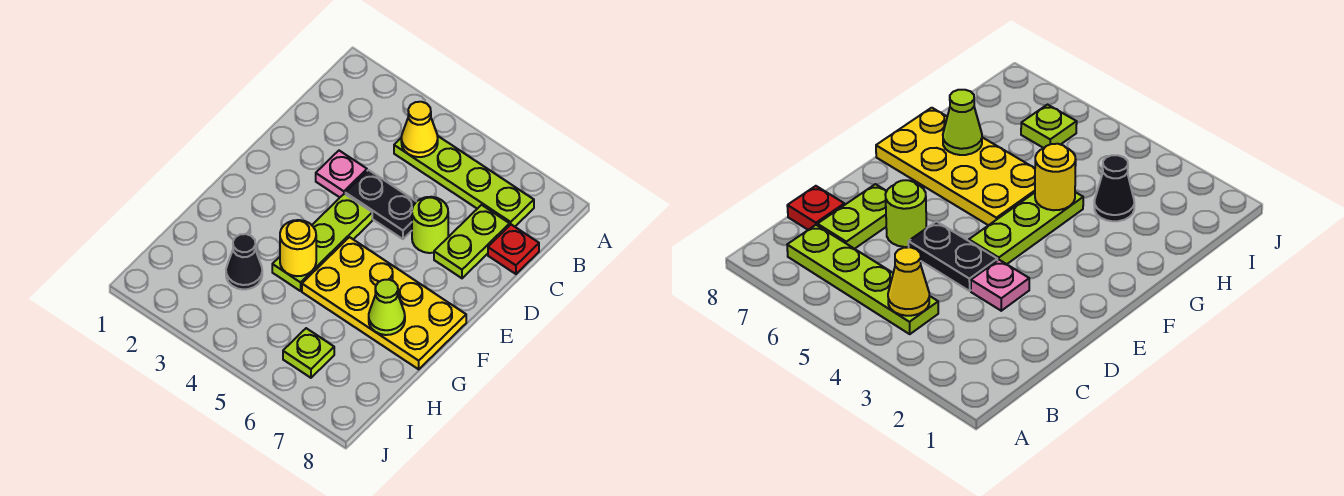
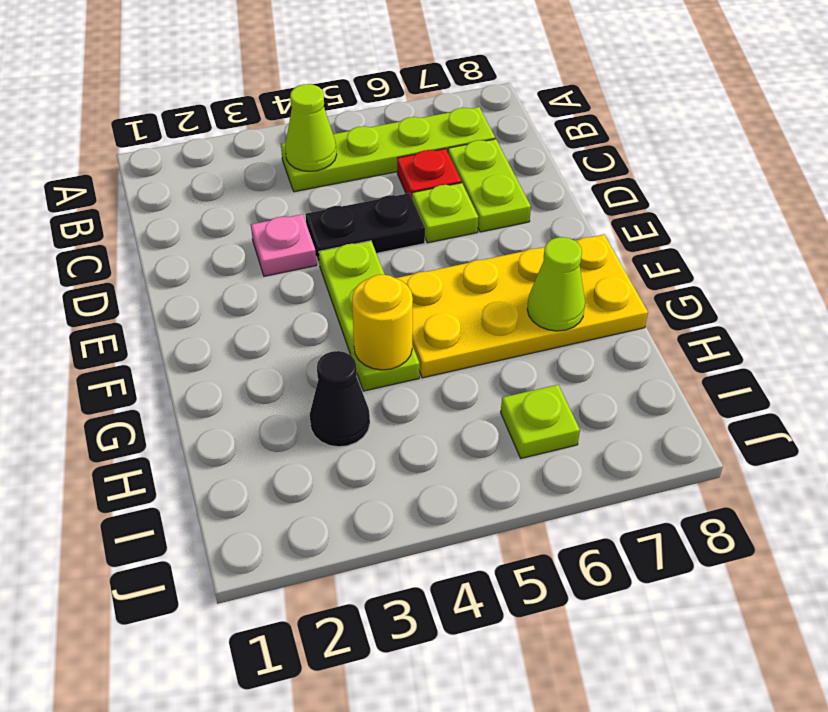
yellow cone B4 level 2 -> lime cone B4 level 2
red plate C8 level 1 -> red plate C6 level 1
lime round brick D6 level 1 -> lime plate D6 level 1

